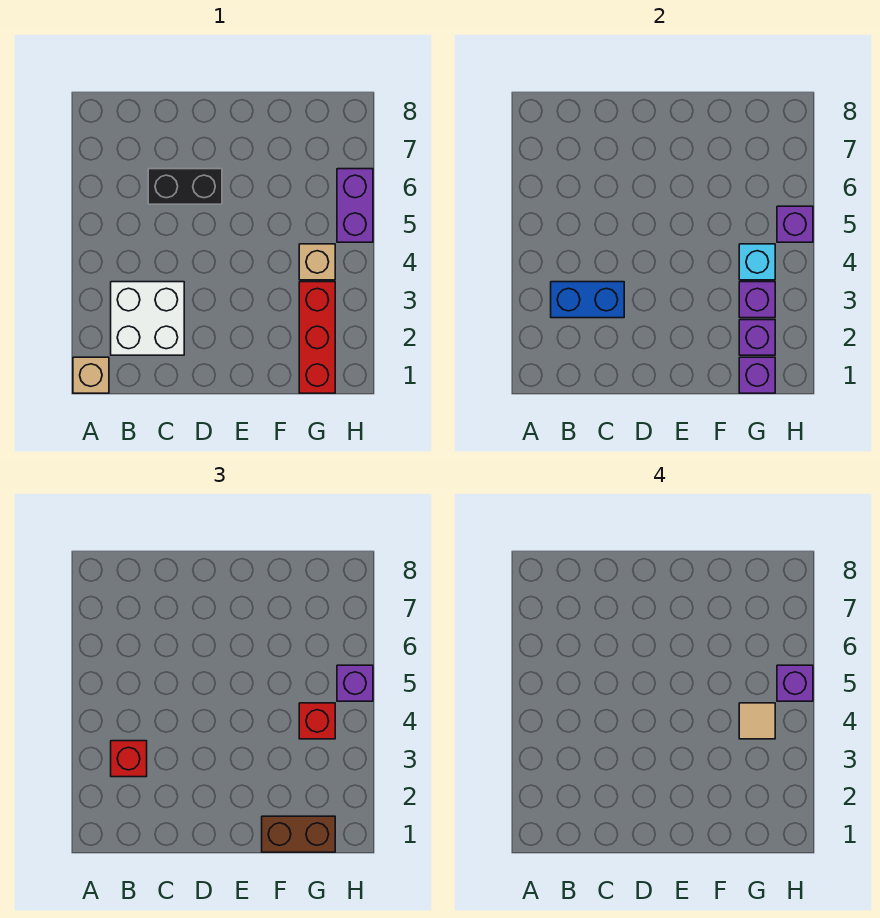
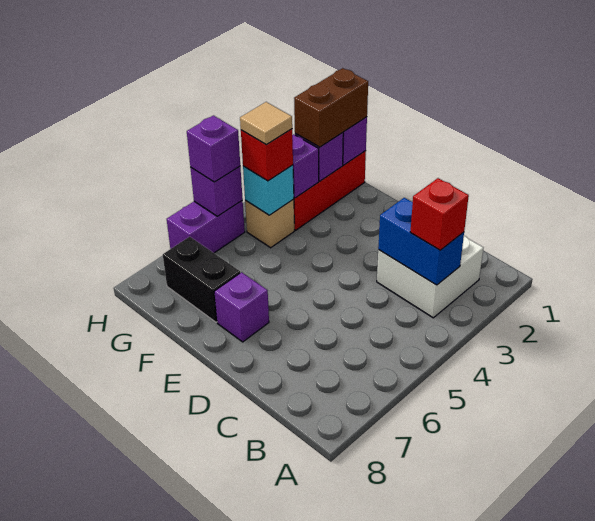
tan brick A1 level 1 -> none
black brick C6:D6 level 1 -> black brick F7:G7 level 1
brown brick F1:G1 level 3 -> brown brick G1:G2 level 3
purple brick H5 level 4 -> purple brick E7 level 1

